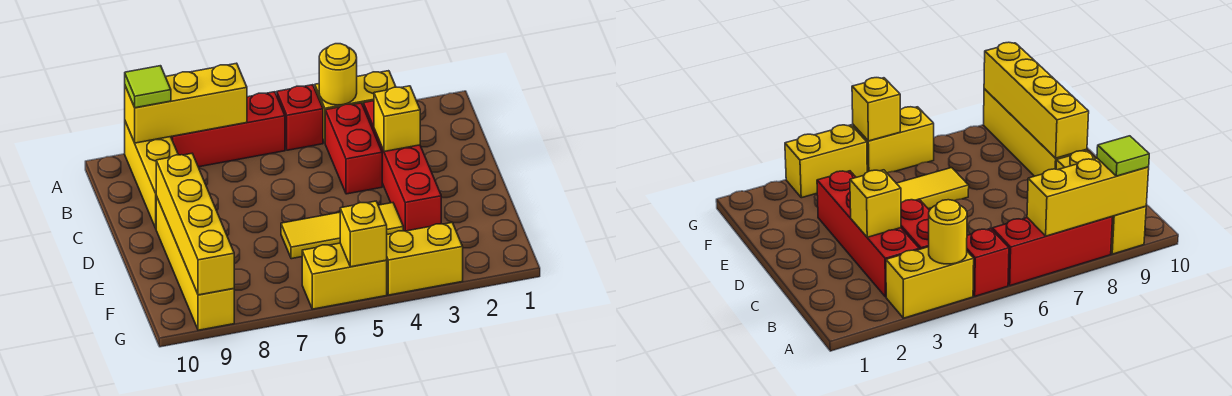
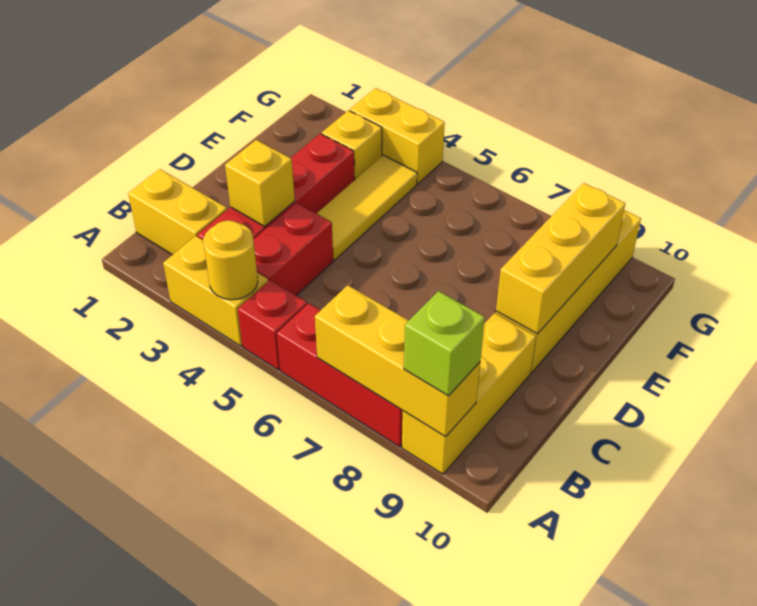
lime tile A9 level 3 -> lime brick A9 level 3
yellow brick D9:G9 level 2 -> yellow brick D9:F9 level 2
yellow tile E4:E6 level 1 -> yellow tile D4:F4 level 1
yellow brick G5:G6 level 1 -> yellow brick B1:B2 level 1
yellow brick G5 level 2 -> yellow brick F3 level 1

